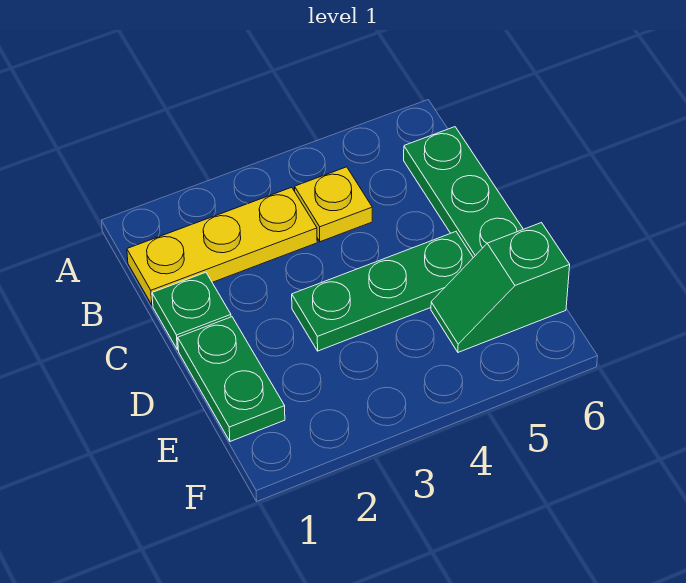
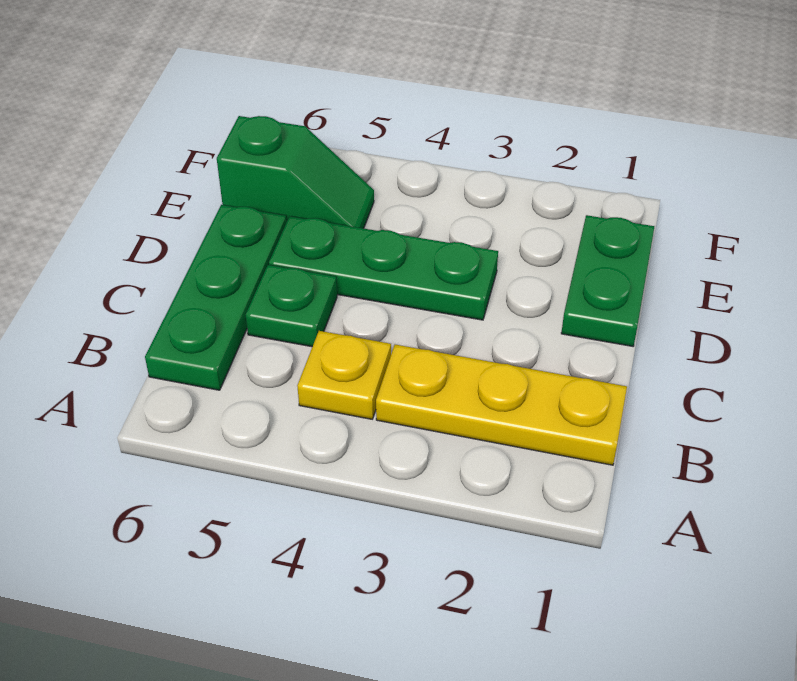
green plate C1 level 1 -> green plate C5 level 1

